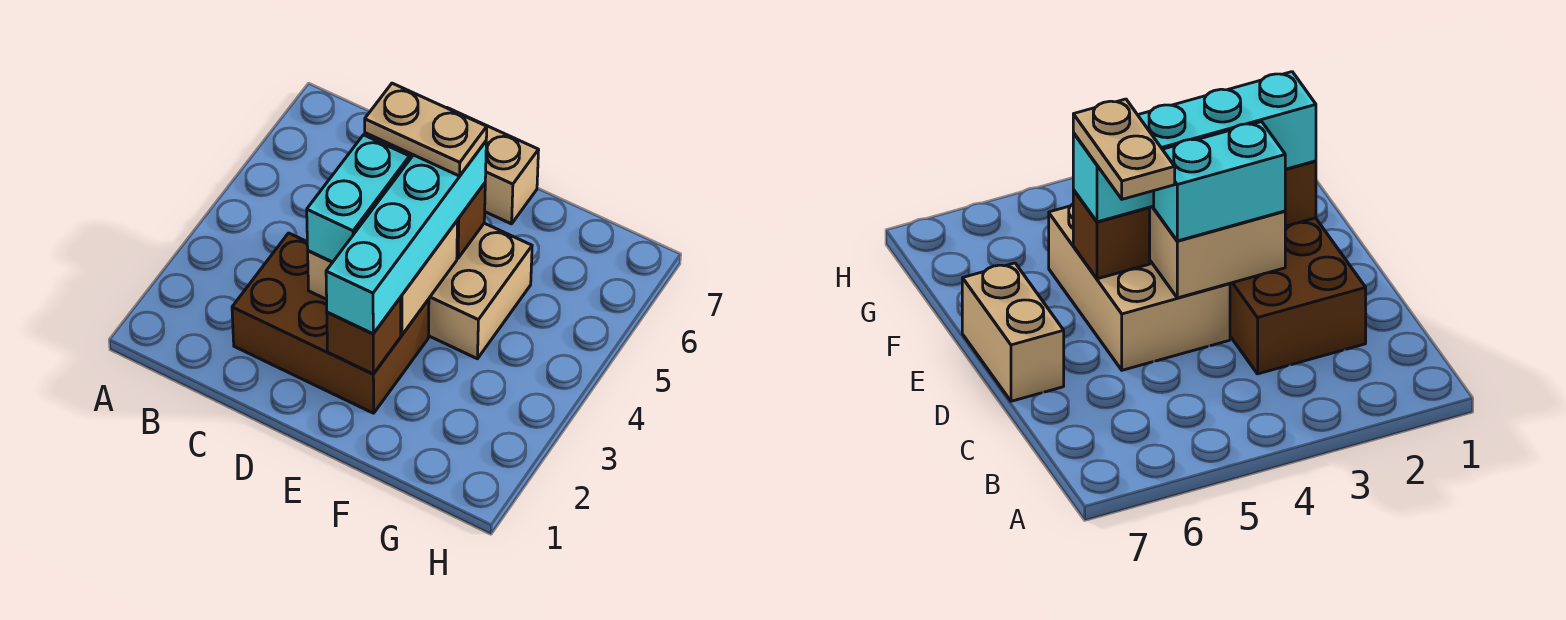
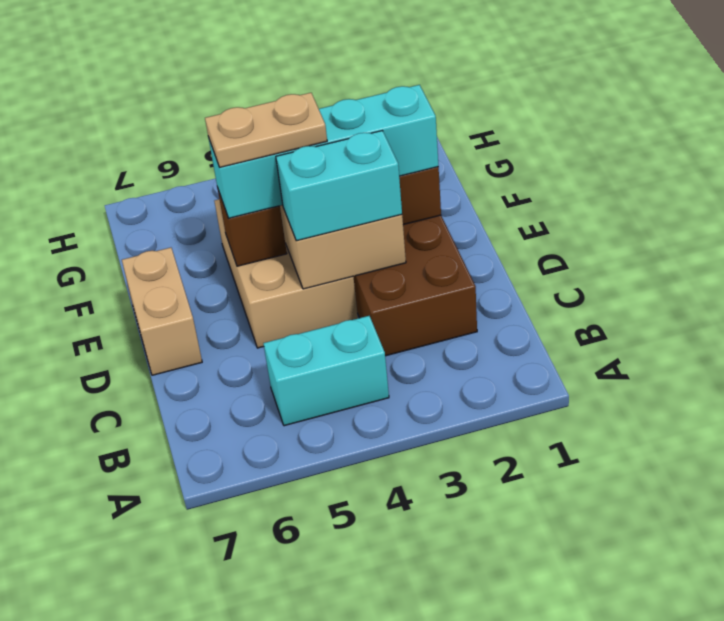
none -> cyan brick B4:B5 level 1
tan plate D5:E5 level 4 -> tan plate E4:E5 level 4

